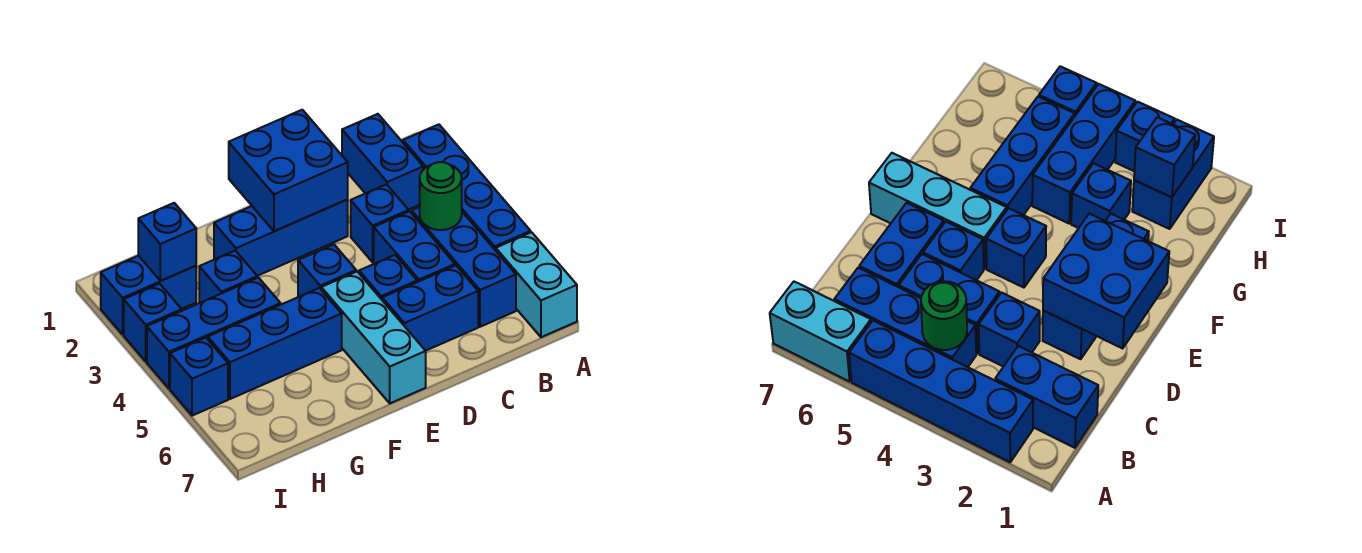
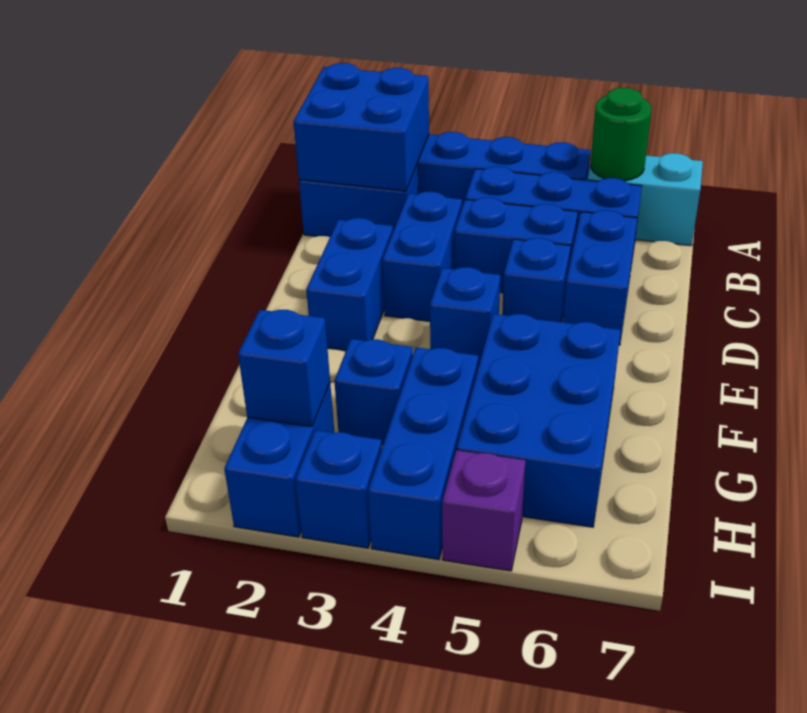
green round brick B4 level 2 -> green round brick A6 level 2
blue brick C3 level 1 -> blue brick C3:D3 level 1
blue brick D1:E2 level 2 -> blue brick A1:B2 level 2
blue brick D2:F2 level 1 -> blue brick D2:E2 level 1
cyan brick E5:E7 level 1 -> none
blue brick F5:H5 level 1 -> blue brick F5:H6 level 1
blue brick I5 level 1 -> purple brick I5 level 1

